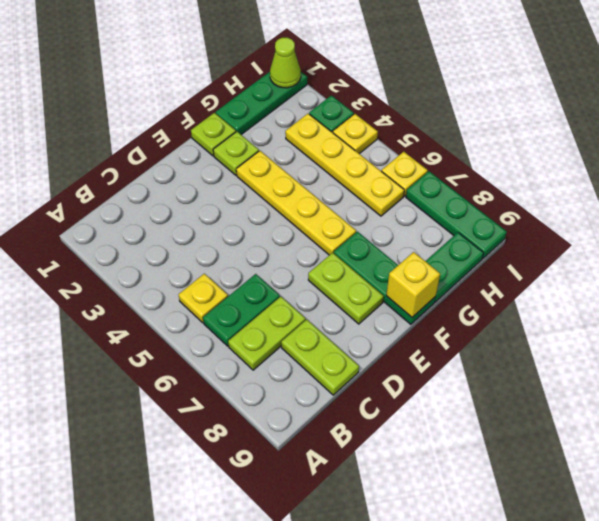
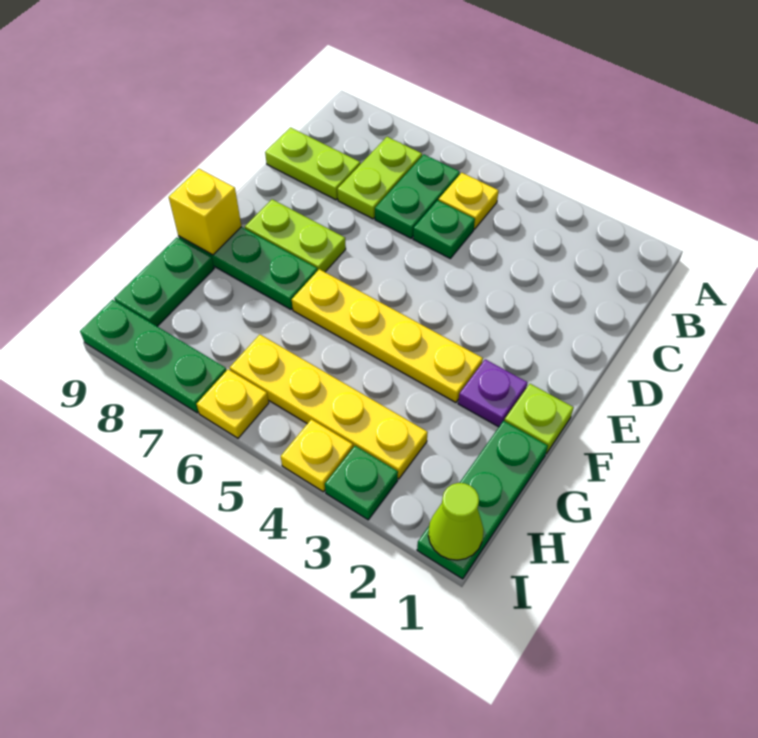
none -> green plate C5 level 1
lime plate F2 level 1 -> purple plate F2 level 1

